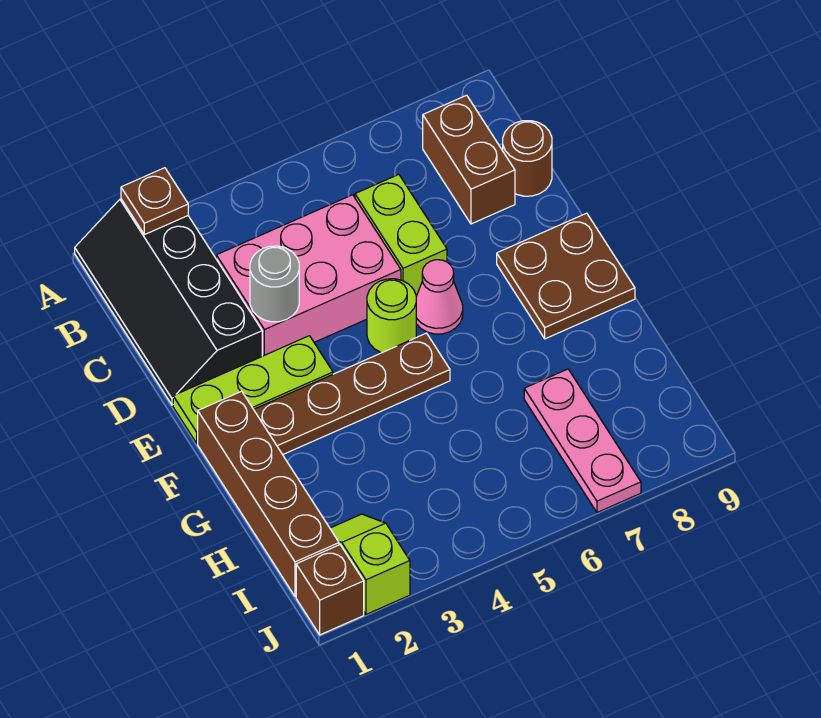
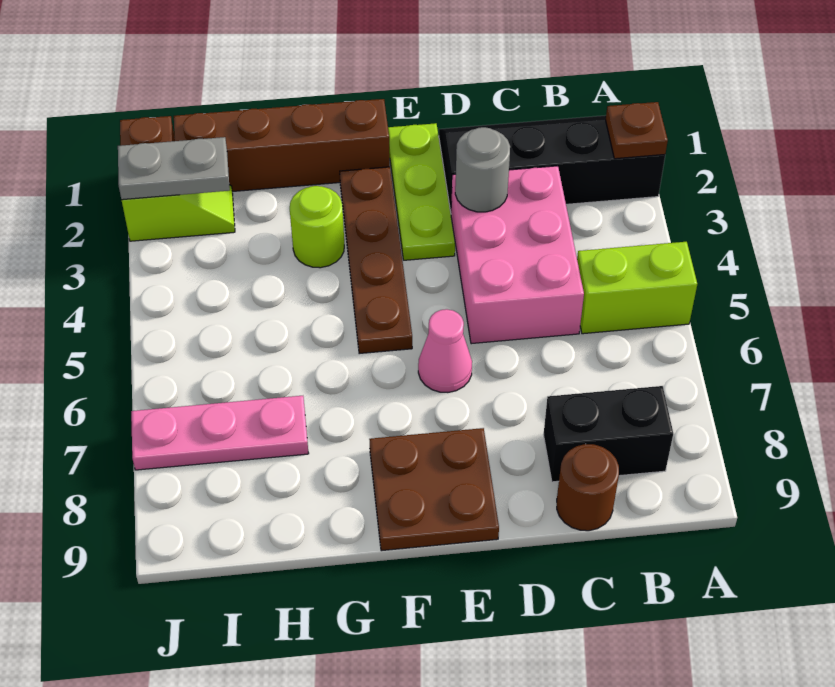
brown brick B8:C8 level 1 -> black brick B8:C8 level 1
lime brick C6:D6 level 1 -> lime brick A5:B5 level 1
lime round brick E5 level 1 -> lime round brick G3 level 1
none -> grey plate I2:J2 level 2

